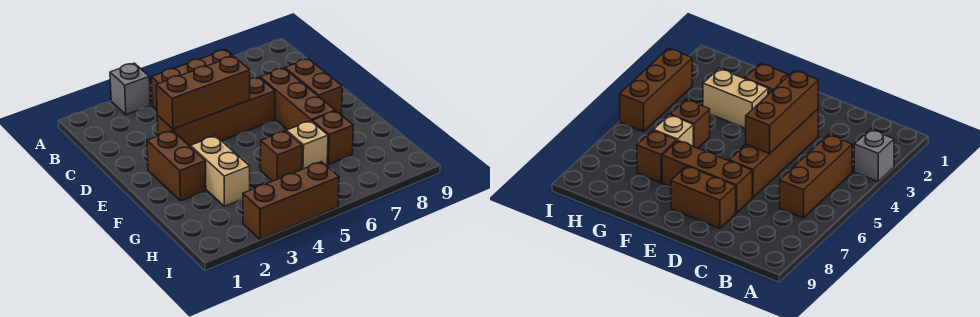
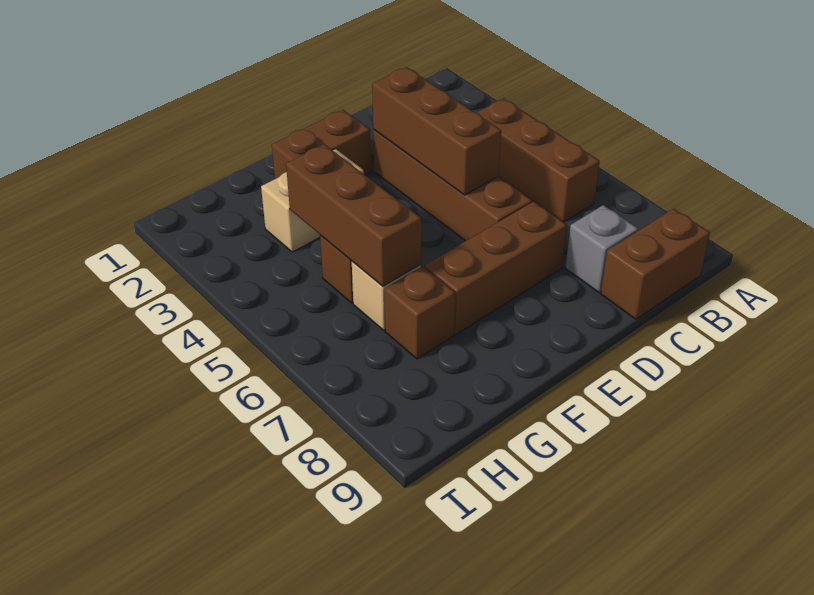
grey brick A3 level 1 -> grey brick C8 level 1
brown brick D8:E8 level 1 -> brown brick B9:C9 level 1
brown brick I3:I5 level 1 -> brown brick G4:G6 level 2

